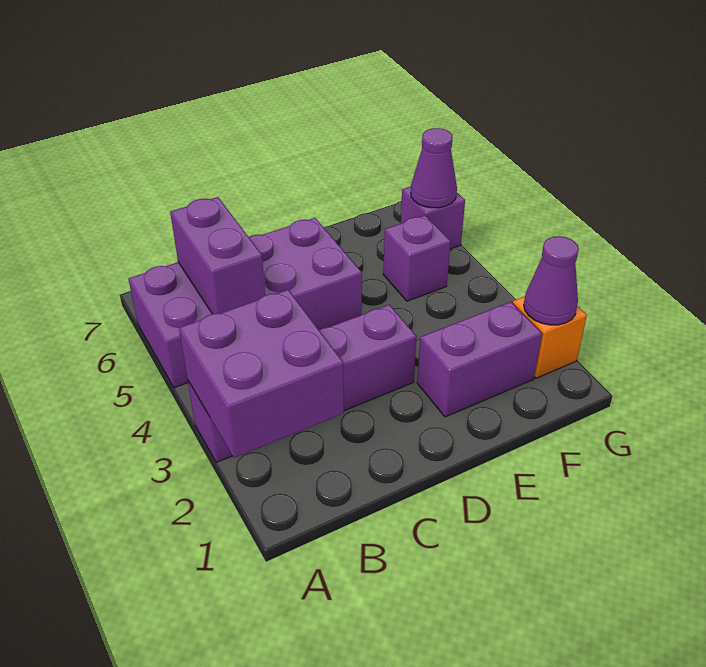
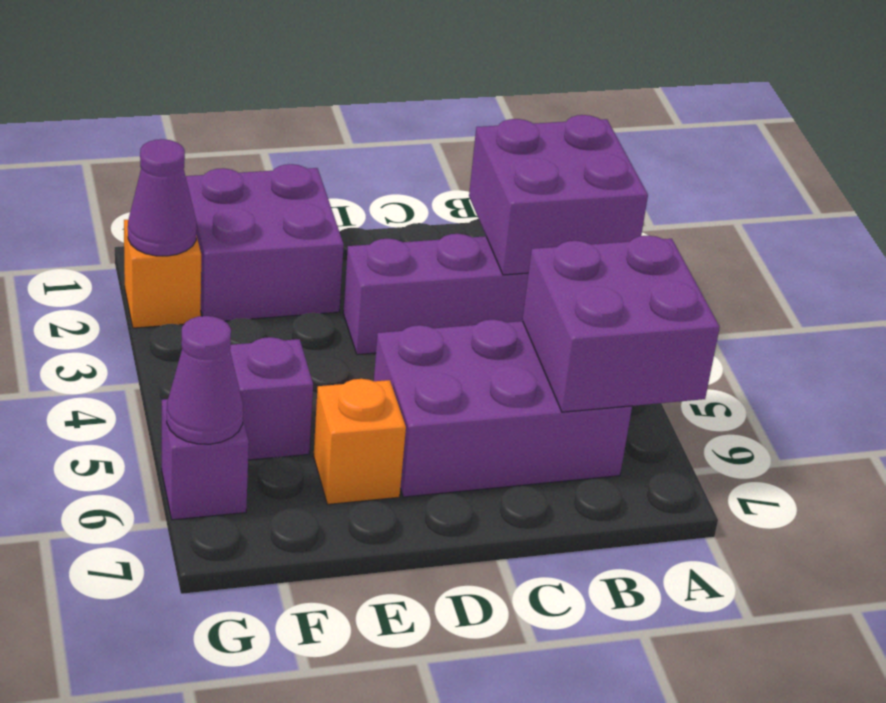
purple brick A5:D6 level 1 -> purple brick B5:D6 level 1
purple brick B5:B6 level 2 -> purple brick A5:B6 level 2
purple brick E2:F2 level 1 -> purple brick E1:F2 level 1
none -> orange brick E6 level 1

